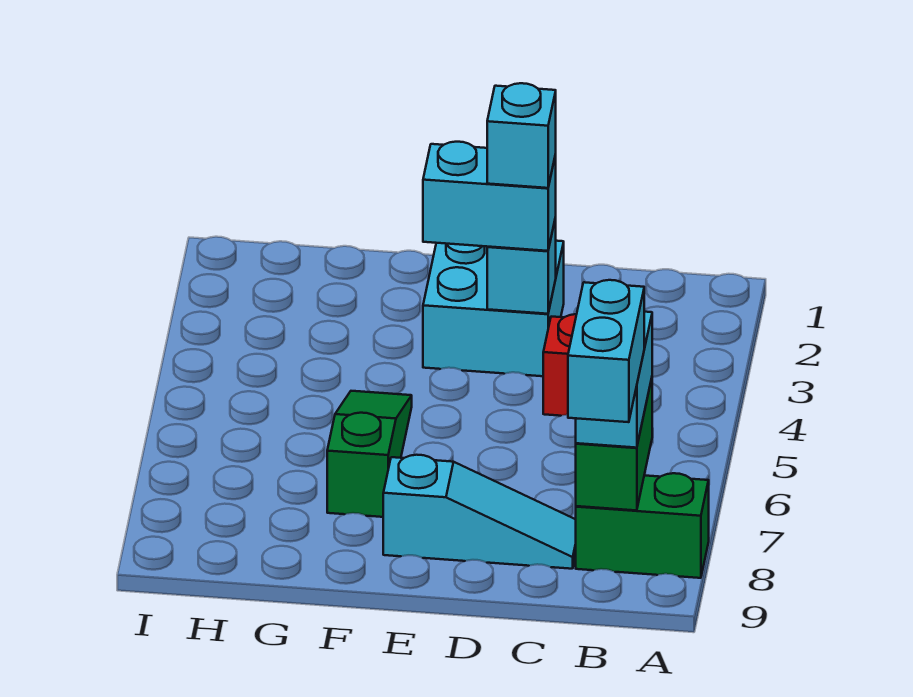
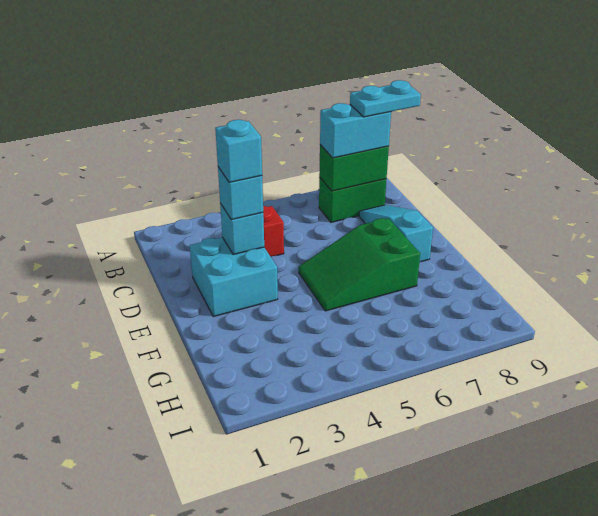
green brick A8:B8 level 1 -> green brick B7:B8 level 1
cyan brick B8:B9 level 4 -> cyan plate B8:B9 level 4
cyan brick D3:E3 level 3 -> cyan brick D3 level 3
green slope F5:F7 level 1 top 7 -> green slope E5:F7 level 1 top 7

